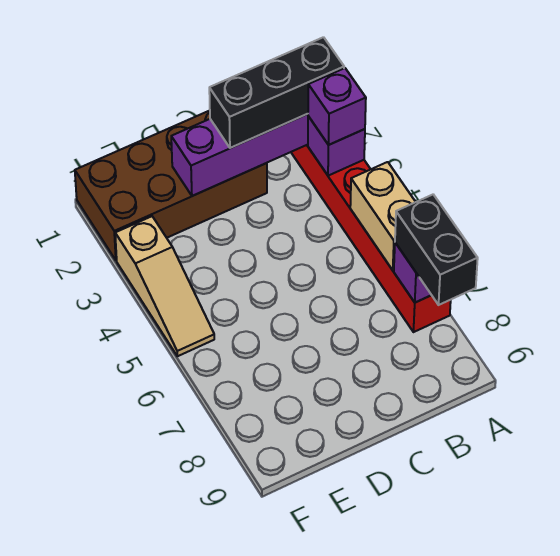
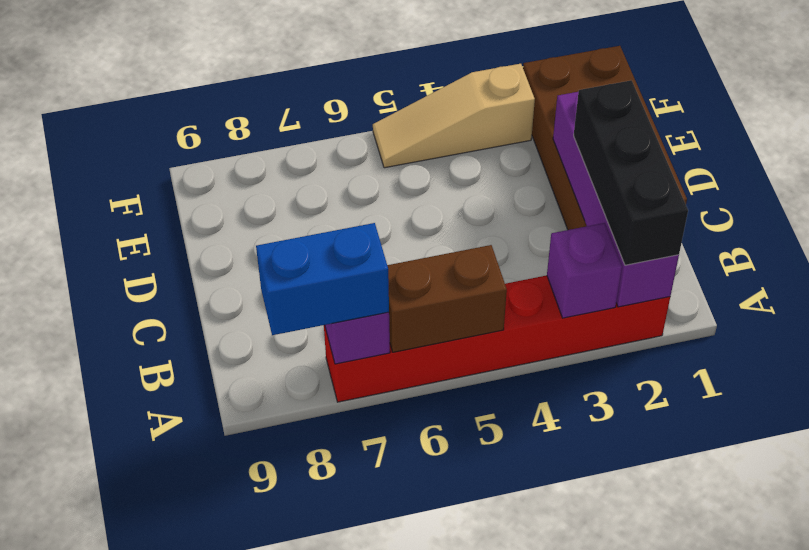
purple brick A3 level 3 -> none
tan brick A5:A6 level 2 -> brown brick A5:A6 level 2
black brick A7:A8 level 3 -> blue brick A7:A8 level 3

